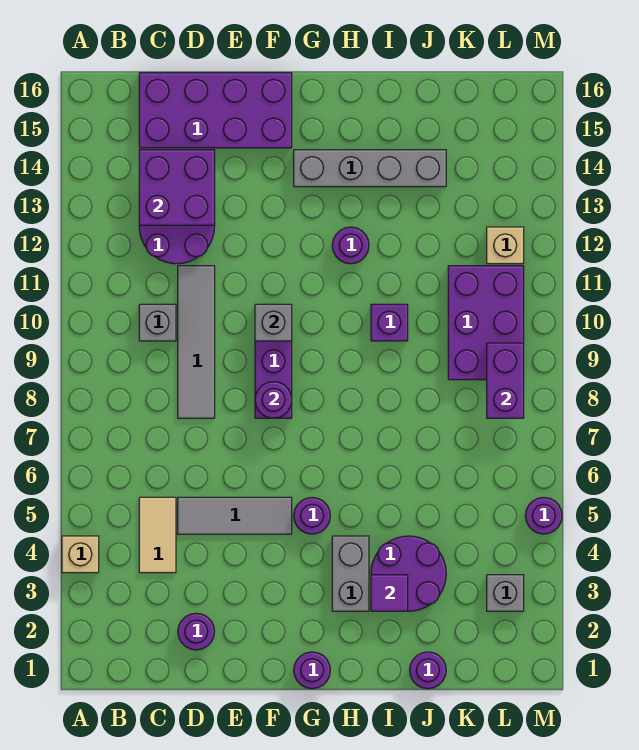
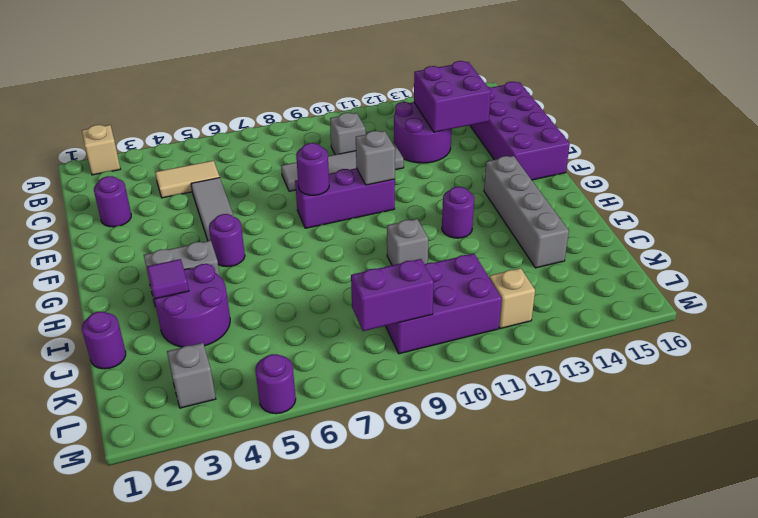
tan brick A4 level 1 -> tan brick A2 level 1
purple round brick G1 level 1 -> none
purple brick I10 level 1 -> grey brick I10 level 1

